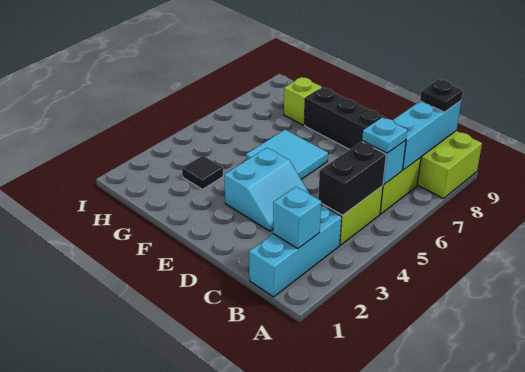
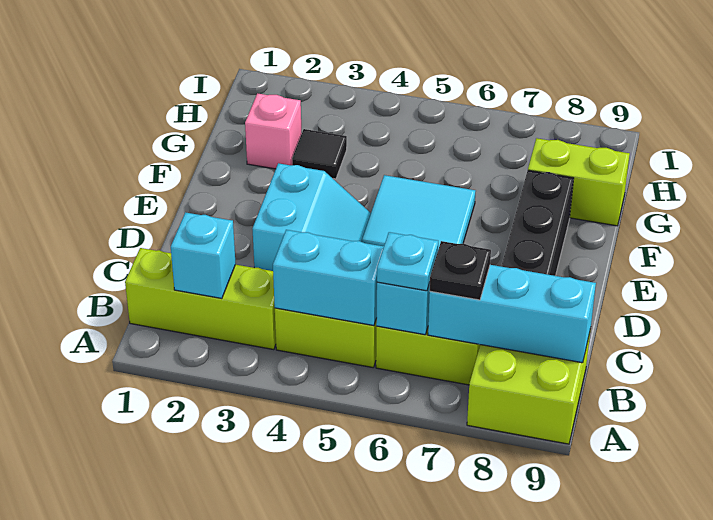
cyan brick B1:B3 level 1 -> lime brick B1:B3 level 1
black brick B4:B5 level 2 -> cyan brick B4:B5 level 2
black plate B9 level 3 -> black plate B7 level 3
cyan slope D3:E4 level 1 top E -> cyan slope D3:E4 level 1 top 3
none -> pink brick G2 level 1
lime brick G8 level 1 -> lime brick G8:G9 level 1

